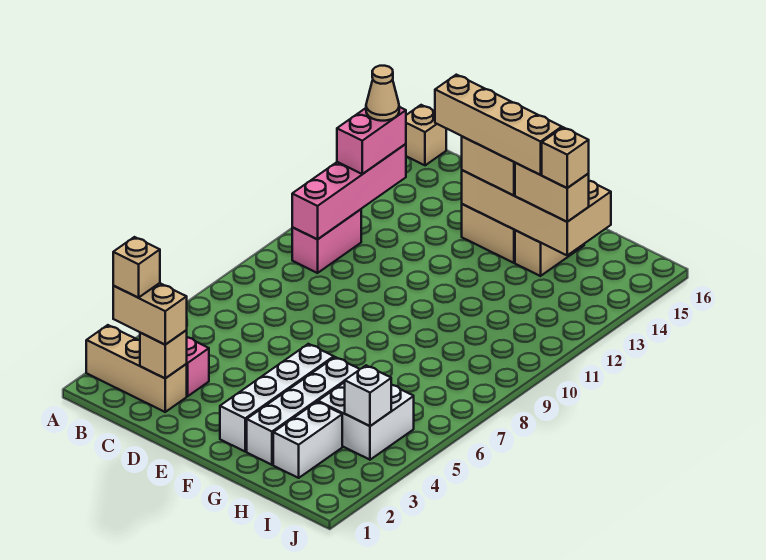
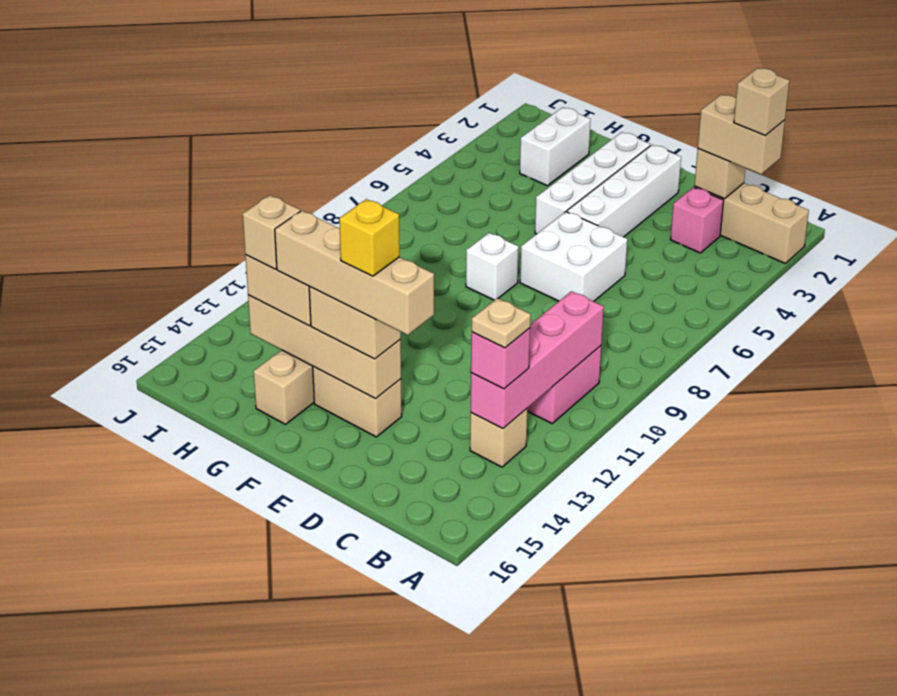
tan brick A16 level 1 -> tan brick B13 level 1
pink brick B12:B13 level 3 -> pink brick B13 level 3
tan cone B13 level 4 -> tan plate B13 level 4
tan brick E14:H15 level 2 -> tan brick E14:H14 level 2
none -> yellow brick E14 level 5
white brick G2:G5 level 1 -> white brick E2:E5 level 1
white brick H4:I5 level 1 -> white brick D6:E7 level 1
white brick I4 level 2 -> white brick F8 level 1

